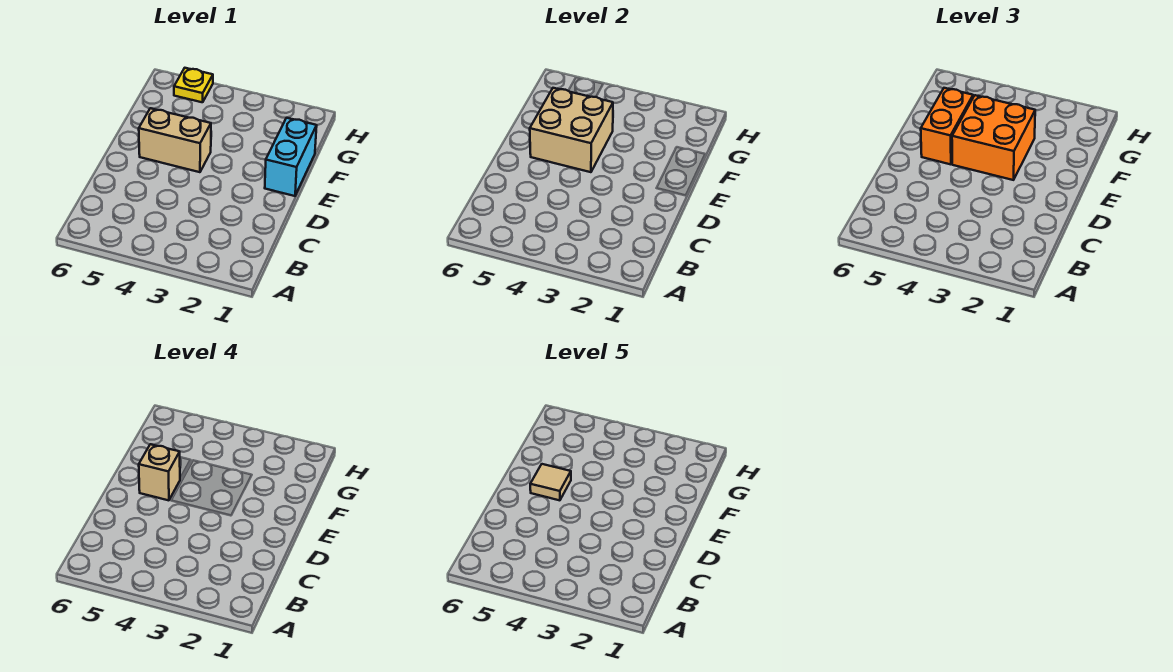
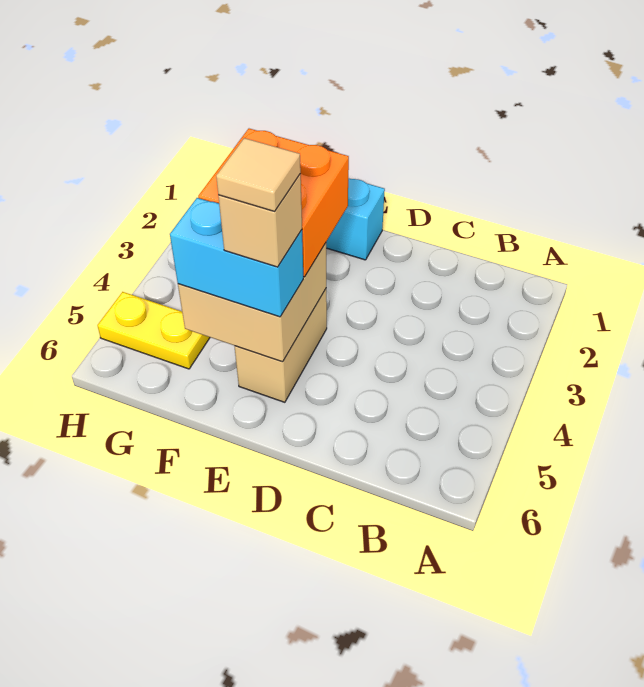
orange brick E5:F5 level 3 -> cyan brick E5:F5 level 3
yellow plate H5 level 1 -> yellow plate G5:H5 level 1

